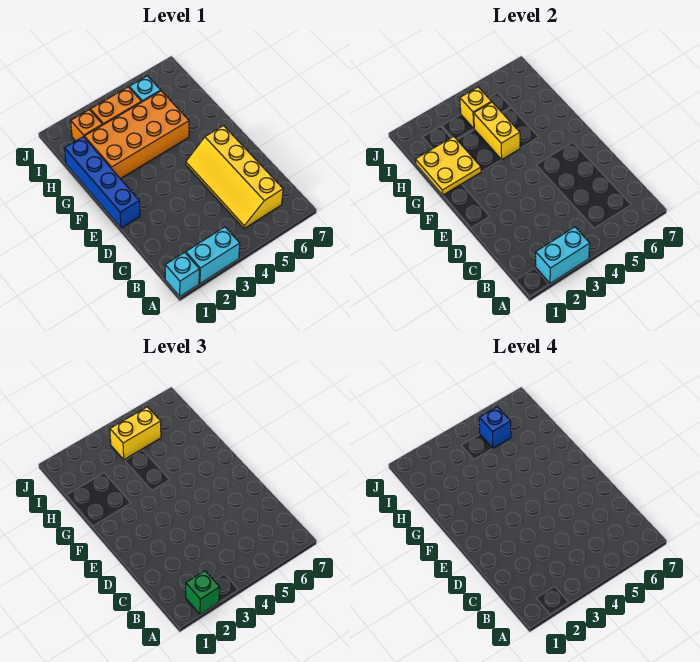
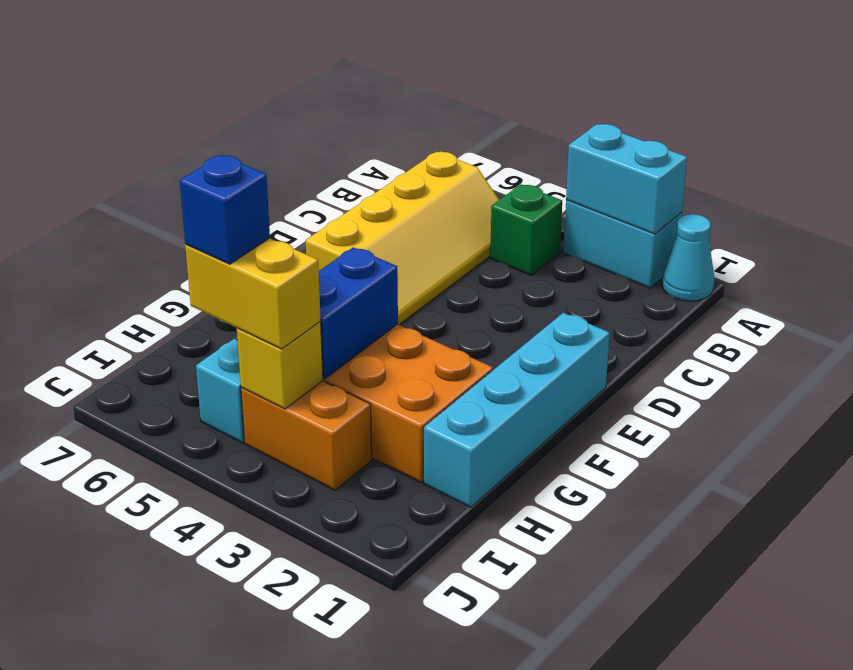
cyan brick A1 level 1 -> cyan cone A1 level 1
green brick A2 level 3 -> green brick B4 level 1
blue brick E1:H1 level 1 -> cyan brick E1:H1 level 1
yellow plate G1:H2 level 2 -> none
yellow brick G4:H4 level 2 -> blue brick G4:H4 level 2
orange brick I2 level 1 -> none

